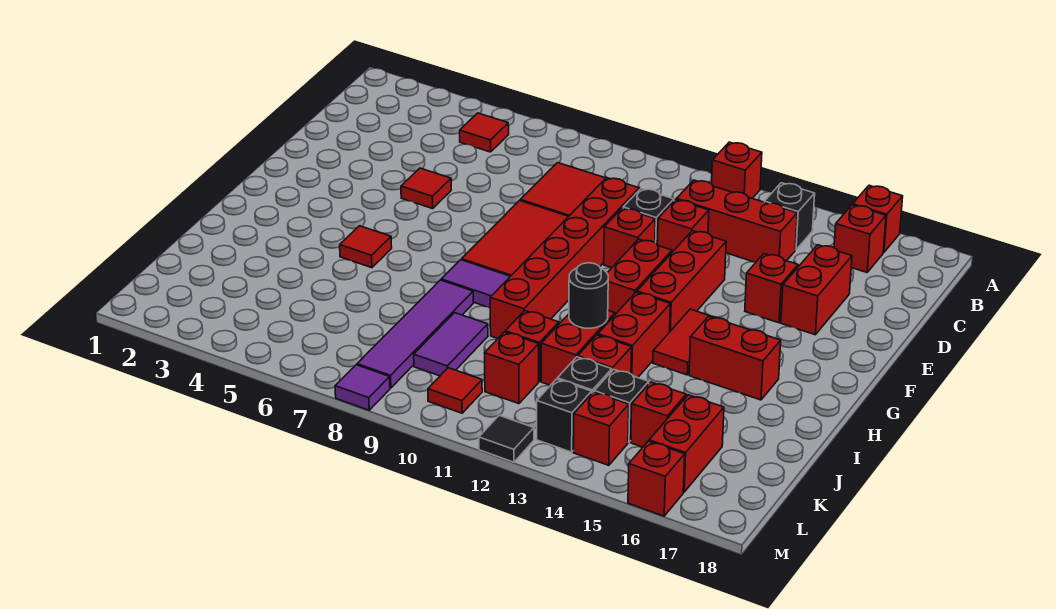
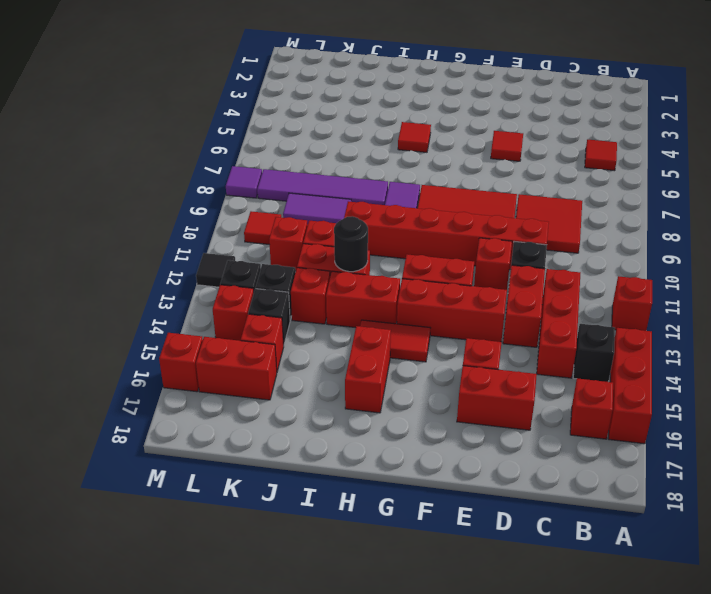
red brick A16 level 1 -> red brick A14:A16 level 1
red brick D12 level 1 -> red brick D12:D13 level 1

